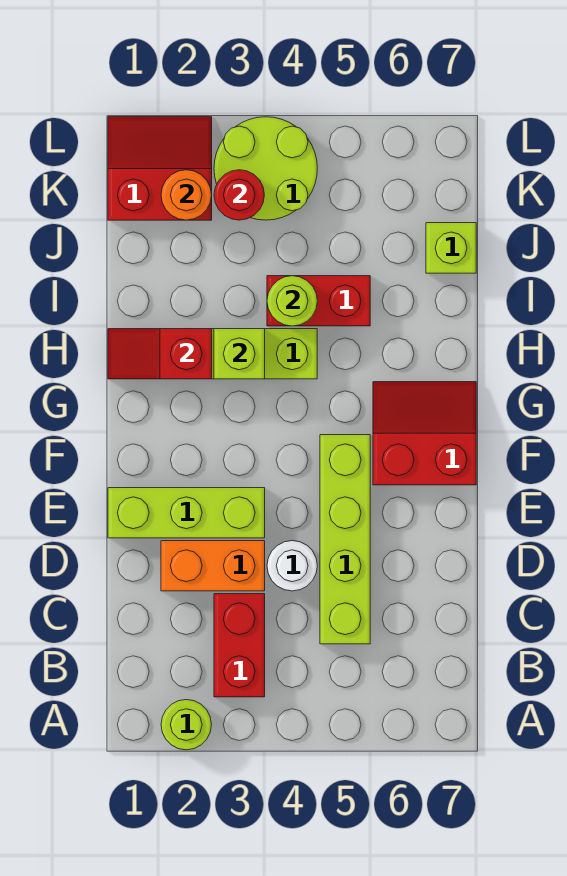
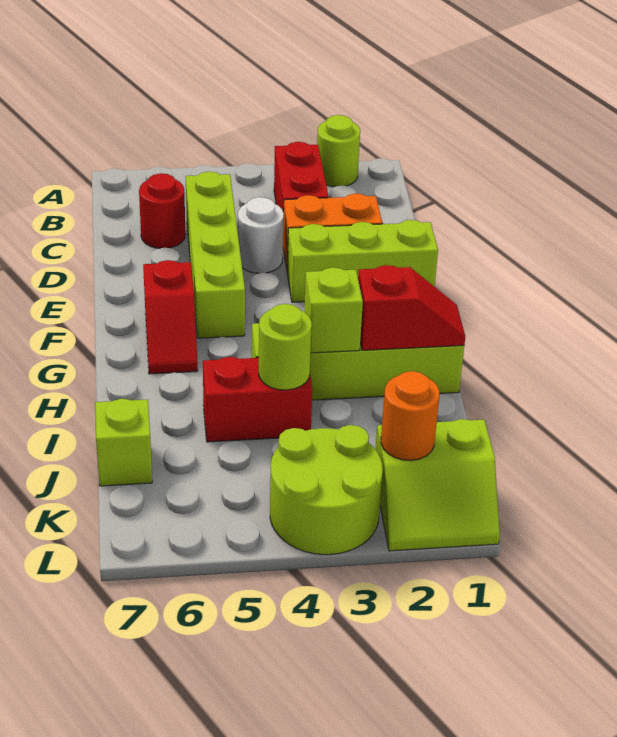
red slope F6:G7 level 1 top F -> red slope F6:G6 level 1 top F
red slope K1:L2 level 1 top K -> lime slope K1:L2 level 1 top K
red round brick K3 level 2 -> red round brick C6 level 1

